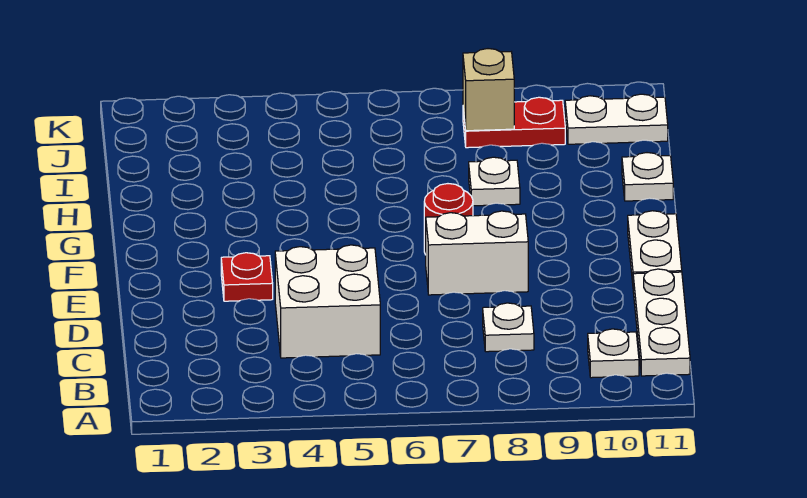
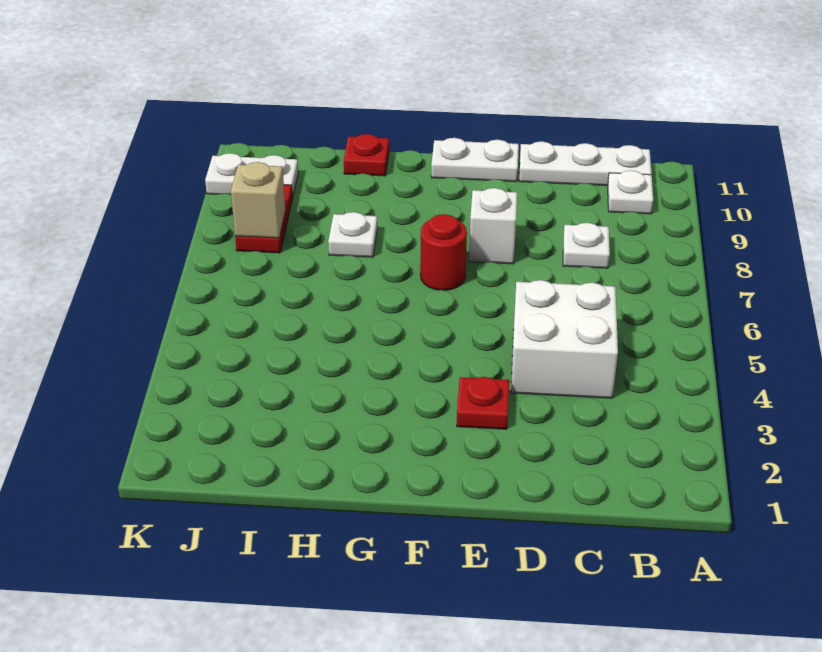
white brick E7:E8 level 1 -> white brick E8 level 1
white plate H11 level 1 -> red plate H11 level 1
white plate J10:J11 level 1 -> white plate J10:K10 level 1

